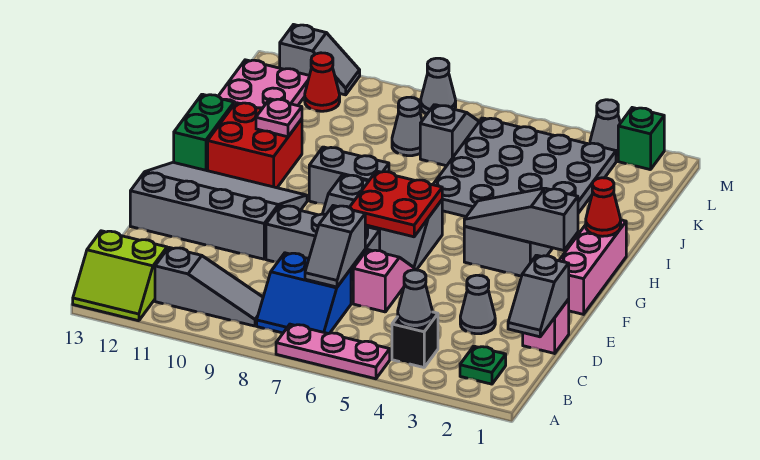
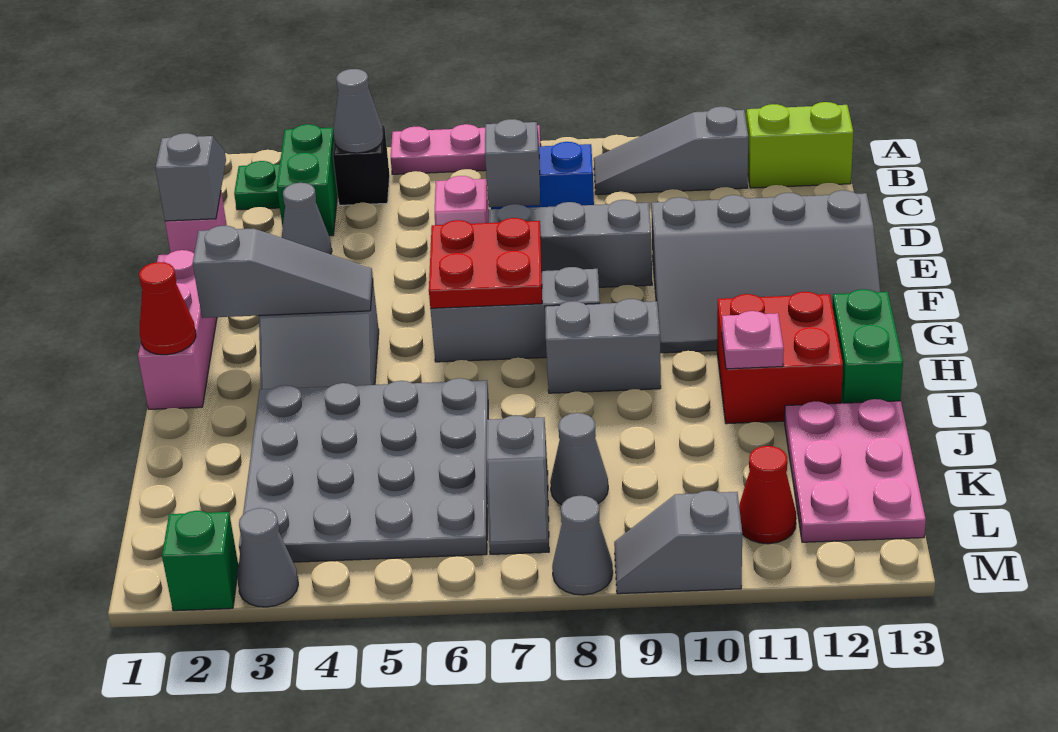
none -> green brick B3:C3 level 1
grey slope M11:M12 level 1 top 12 -> grey slope M9:M10 level 1 top 10

